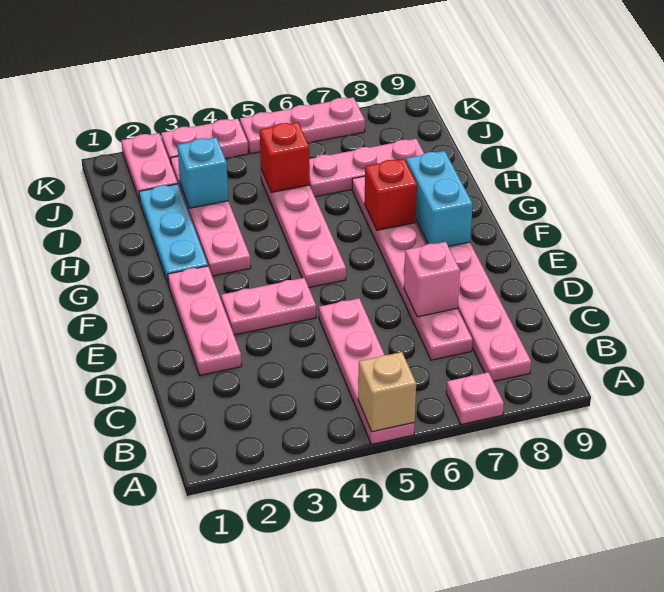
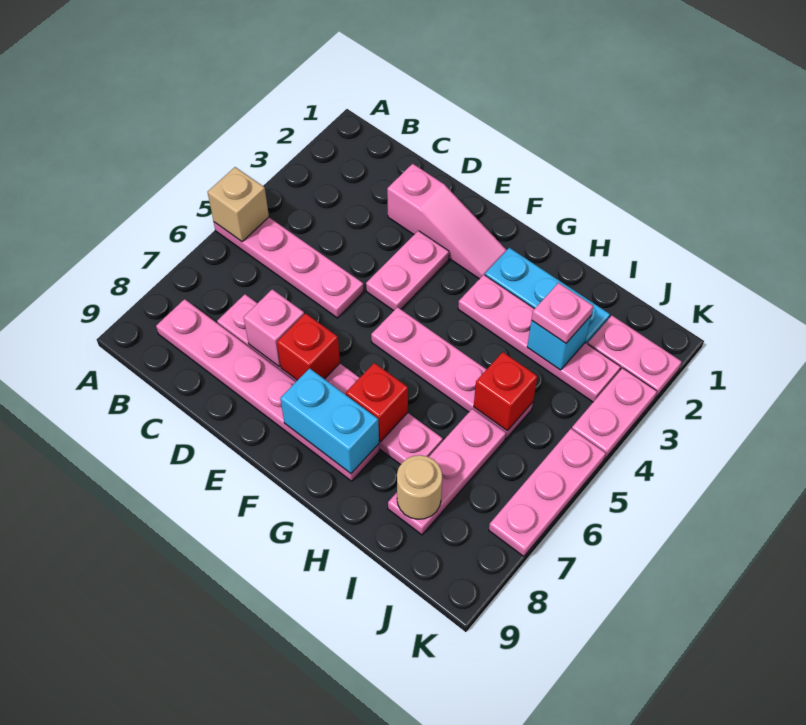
pink plate A7 level 1 -> pink plate I3 level 3
pink plate D2:F2 level 1 -> pink slope D2:F2 level 1 top D
none -> red brick E7 level 2
none -> tan round brick I8 level 2

